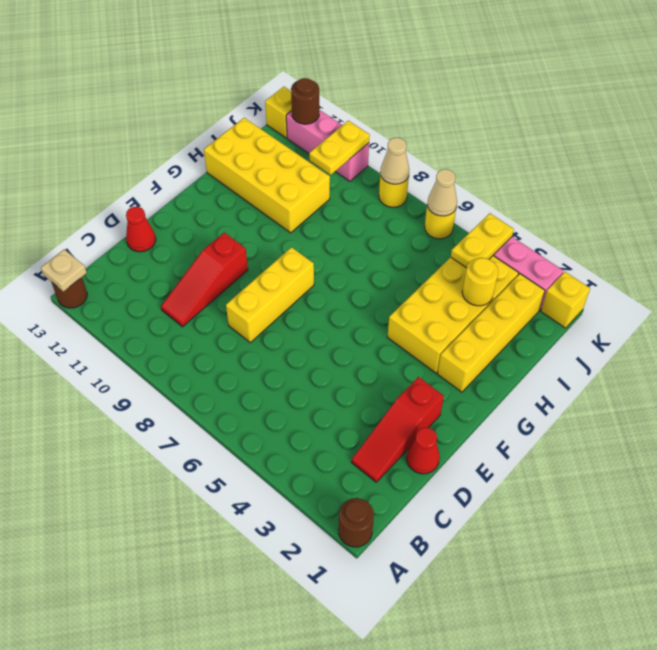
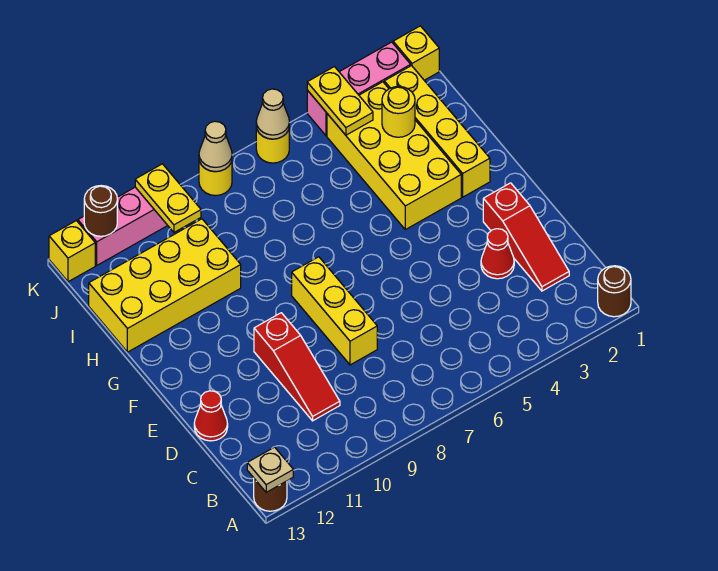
red cone D1 level 1 -> red cone D3 level 1

